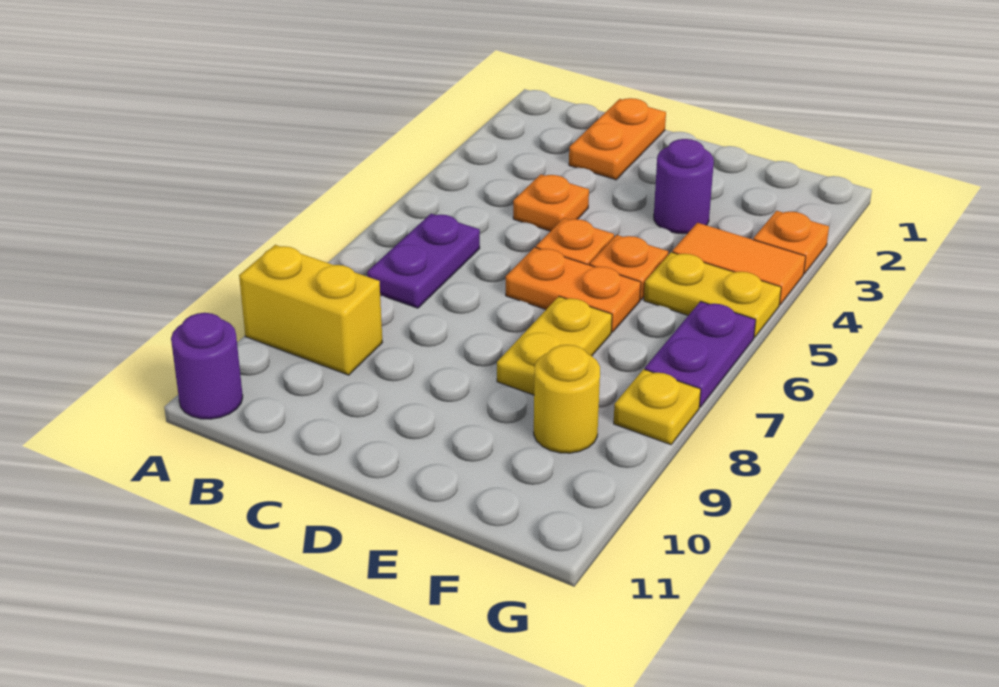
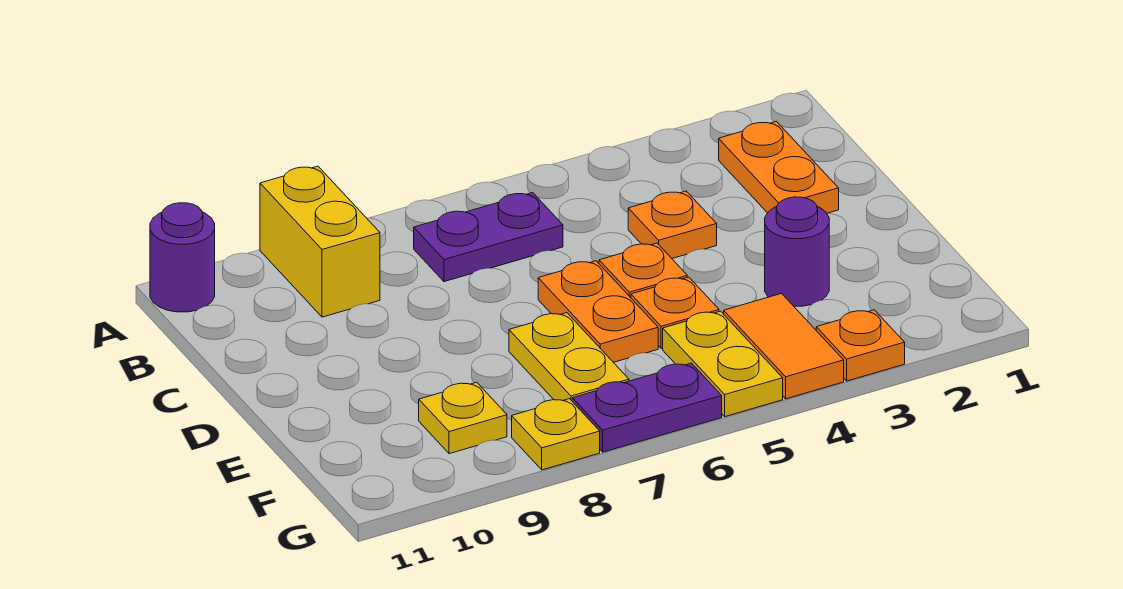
orange plate C1:C2 level 1 -> orange plate B2:C2 level 1
yellow plate E7:E8 level 1 -> yellow plate E7:F7 level 1
yellow round brick F9 level 1 -> yellow plate F9 level 1

